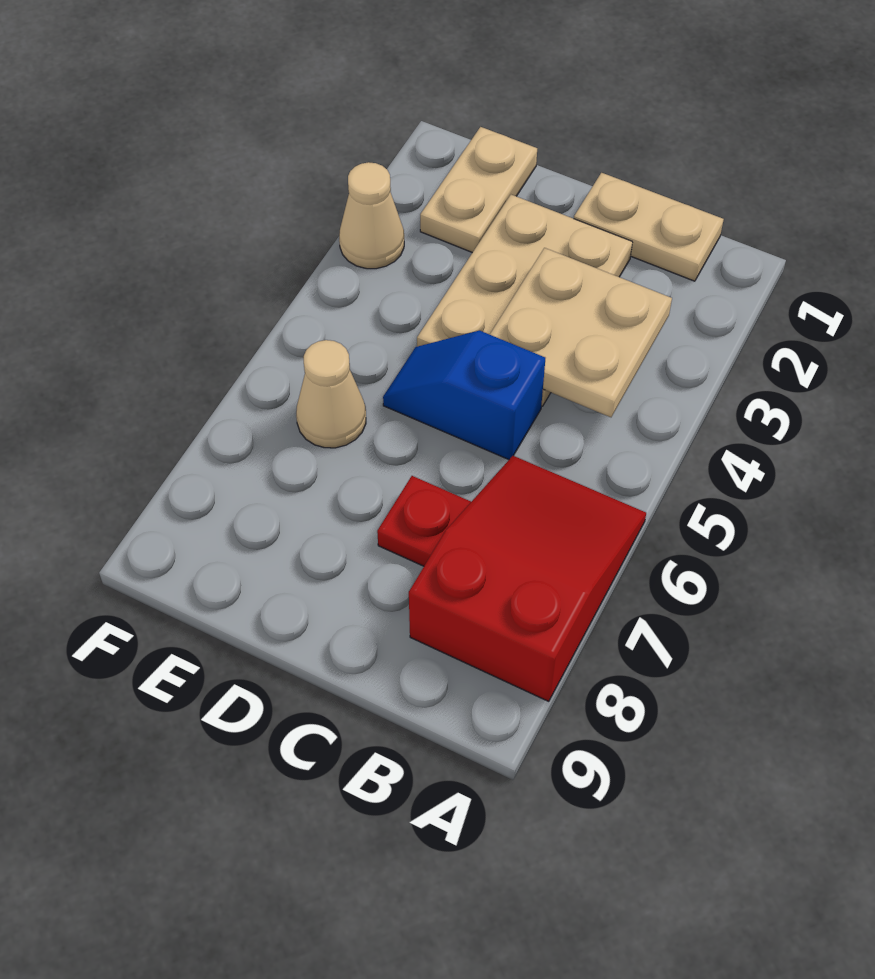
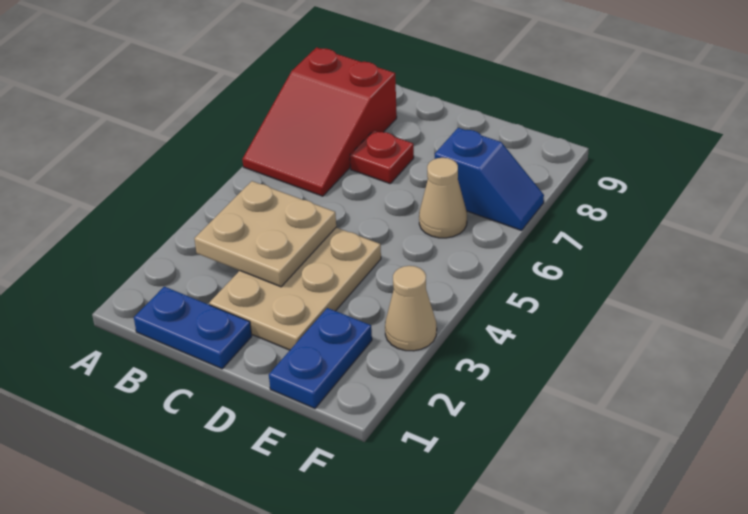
tan plate B1:C1 level 1 -> blue plate B1:C1 level 1
blue slope C5:D5 level 1 top C -> blue slope E7:F7 level 1 top E
tan plate E1:E2 level 1 -> blue plate E1:E2 level 1

